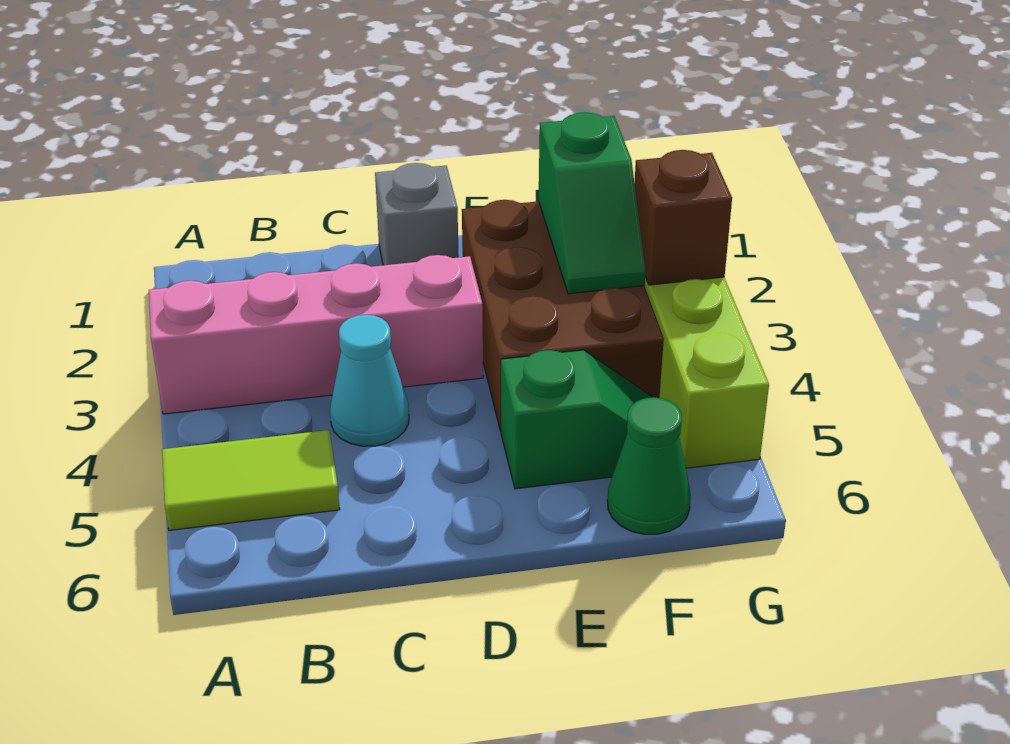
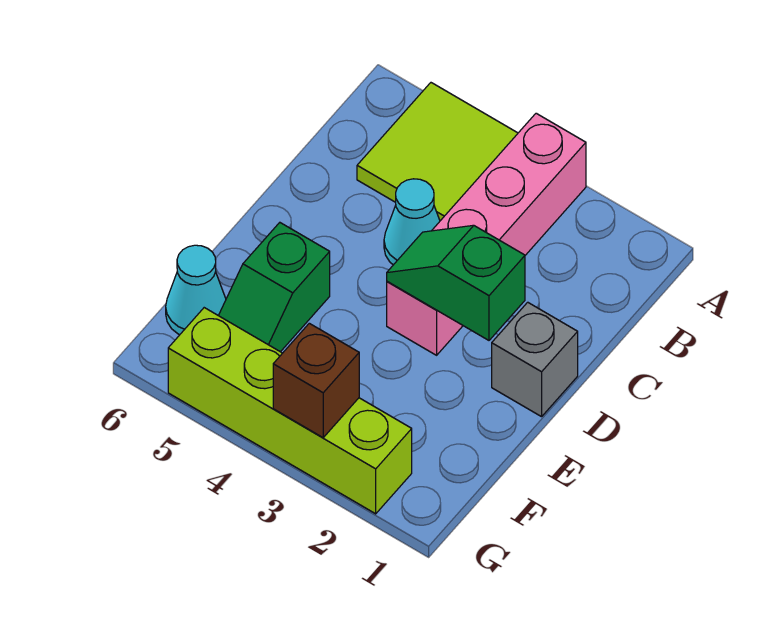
lime tile A5:B5 level 1 -> lime tile A4:B5 level 1
brown brick E2:F4 level 1 -> none
green slope F2:F3 level 2 top 2 -> green slope D2:D3 level 2 top 2
green cone F6 level 1 -> cyan cone F6 level 1

